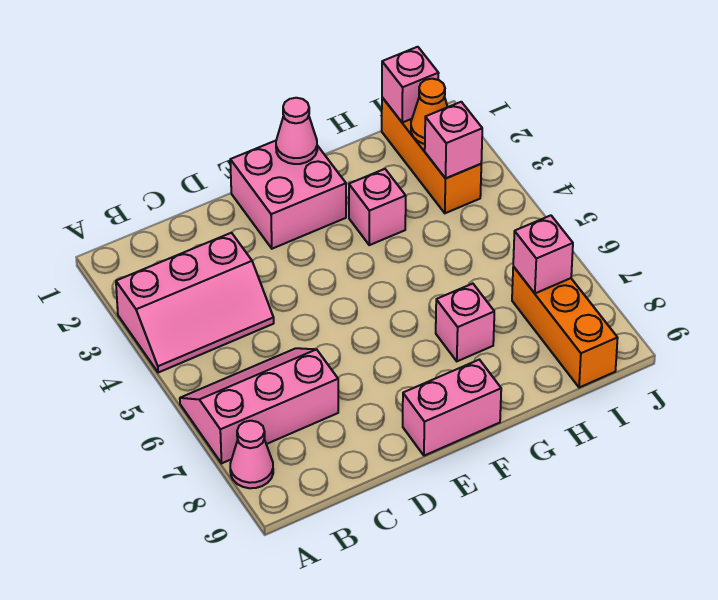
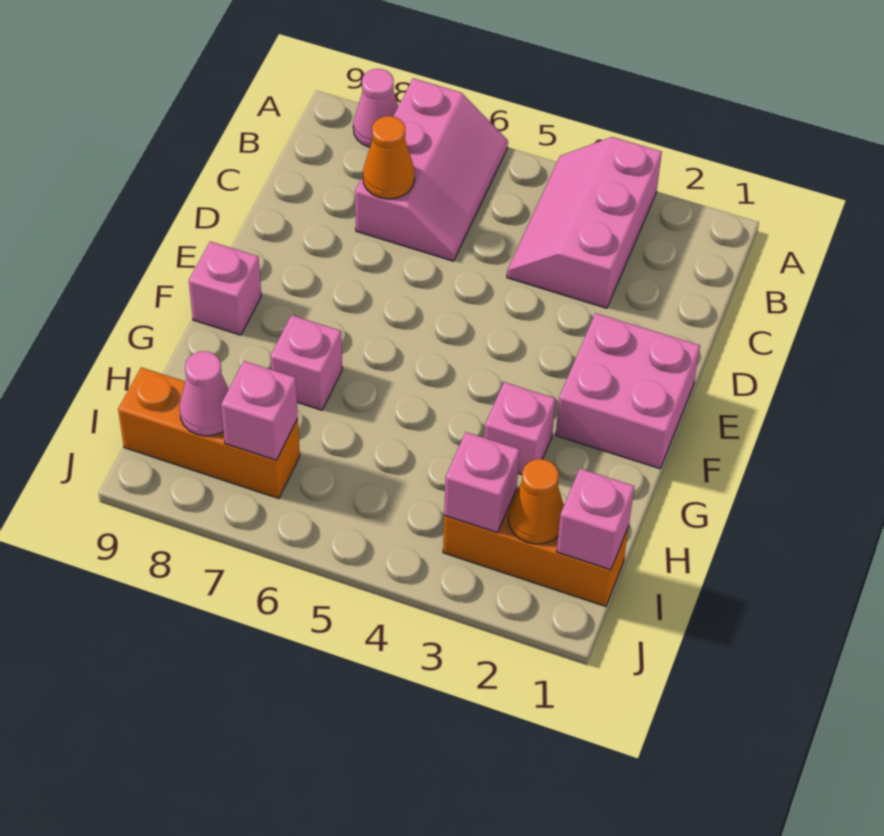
none -> orange cone C7 level 2
pink brick E9:F9 level 1 -> pink brick F9 level 1
pink cone F1 level 2 -> pink cone I8 level 2

